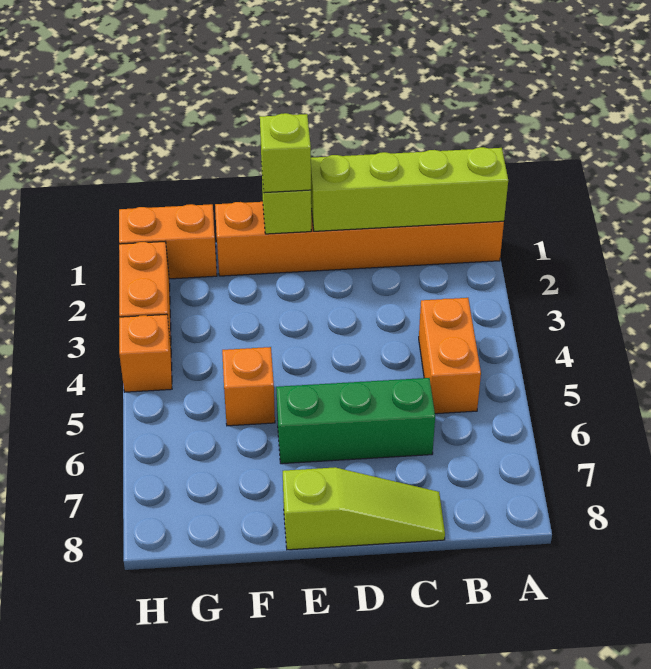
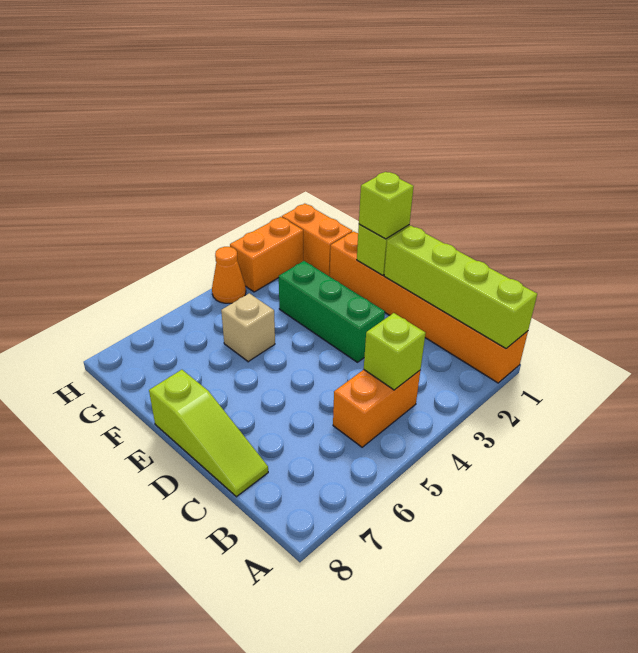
none -> lime brick B4 level 2
green brick C6:E6 level 1 -> green brick D3:F3 level 1
orange brick F5 level 1 -> tan brick F5 level 1
orange brick H4 level 1 -> orange cone H4 level 1

